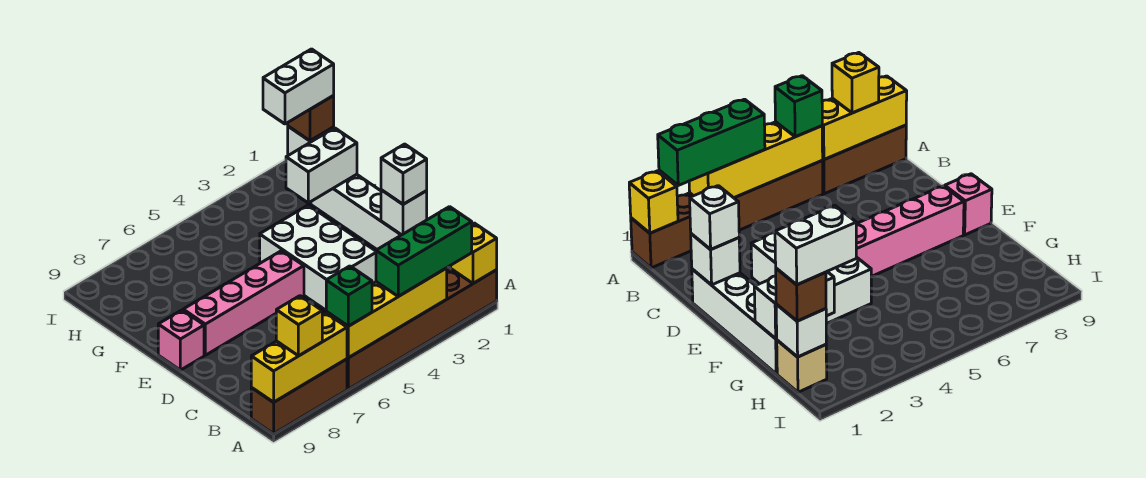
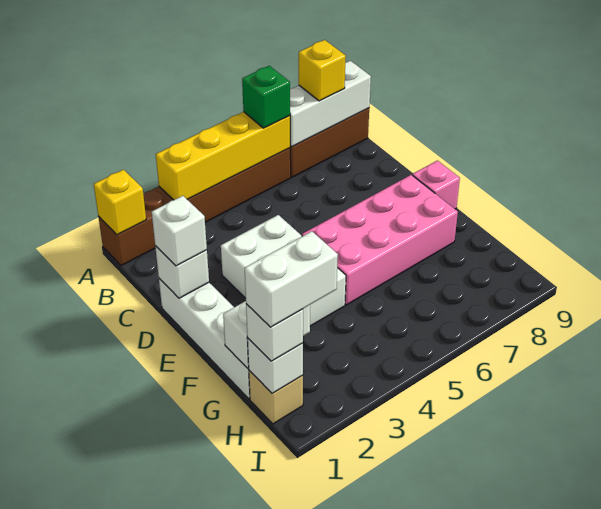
green brick A2:A4 level 3 -> none
yellow brick A7:A9 level 2 -> white brick A7:A9 level 2
pink brick E5:E8 level 1 -> pink brick E5:F8 level 1
brown brick H1 level 3 -> white brick H1 level 3

